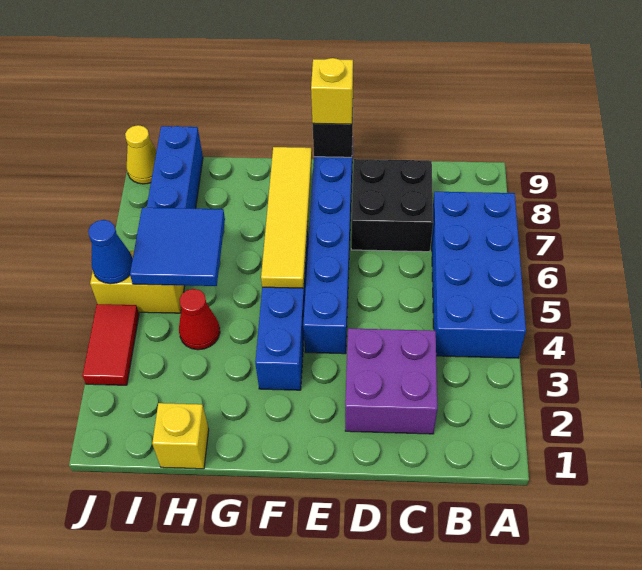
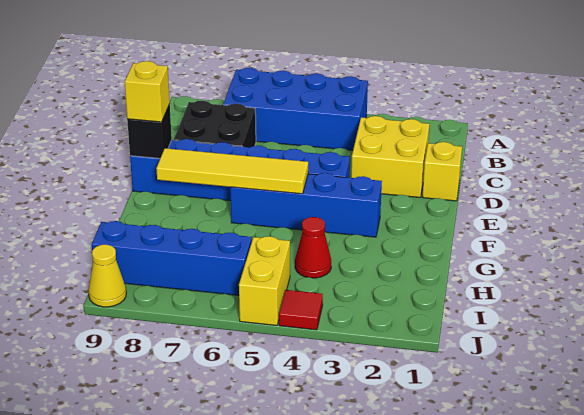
purple brick C2:D3 level 1 -> yellow brick C2:D3 level 1
yellow brick H1 level 1 -> yellow brick D1 level 1
blue tile H5:I6 level 2 -> none
red tile J3:J4 level 1 -> red tile J4 level 1
blue cone J5 level 2 -> none

